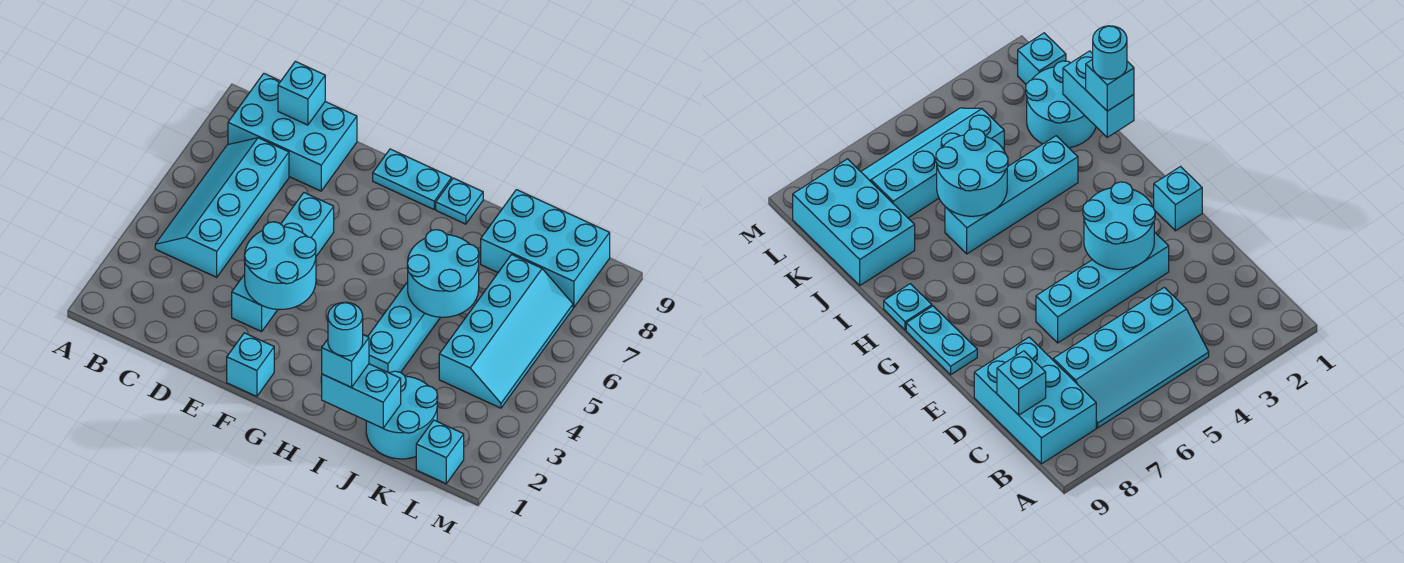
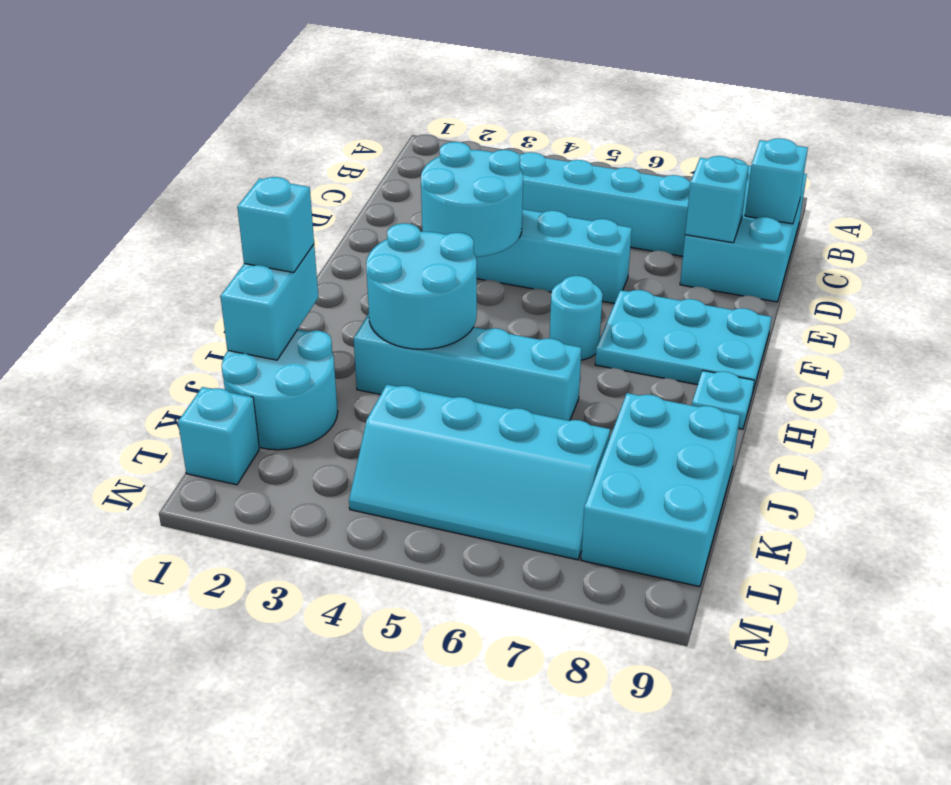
cyan brick F1 level 1 -> cyan brick D8 level 2
cyan plate F9:G9 level 1 -> cyan plate F7:G9 level 1
cyan round brick I1 level 4 -> cyan round brick G6 level 1
cyan round brick I5:J6 level 2 -> cyan round brick H3:I4 level 2

